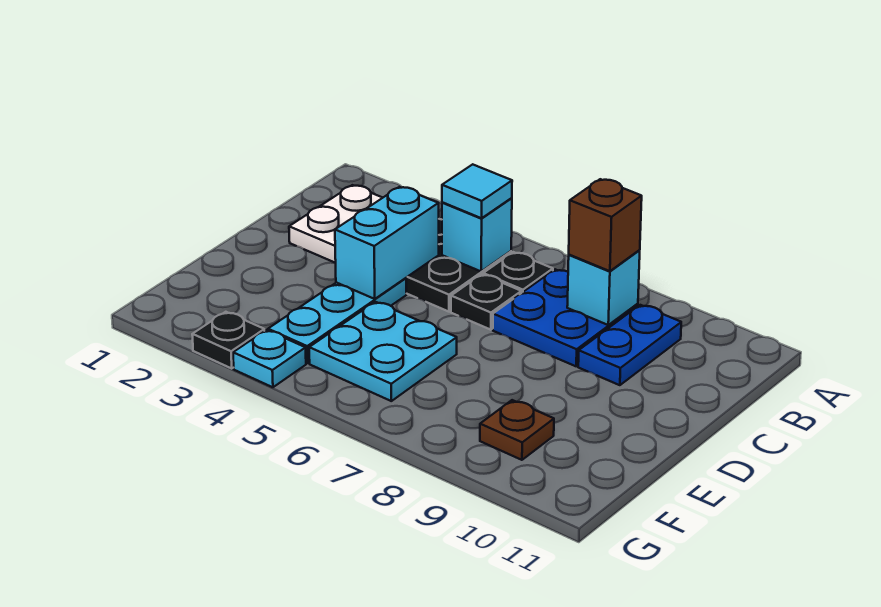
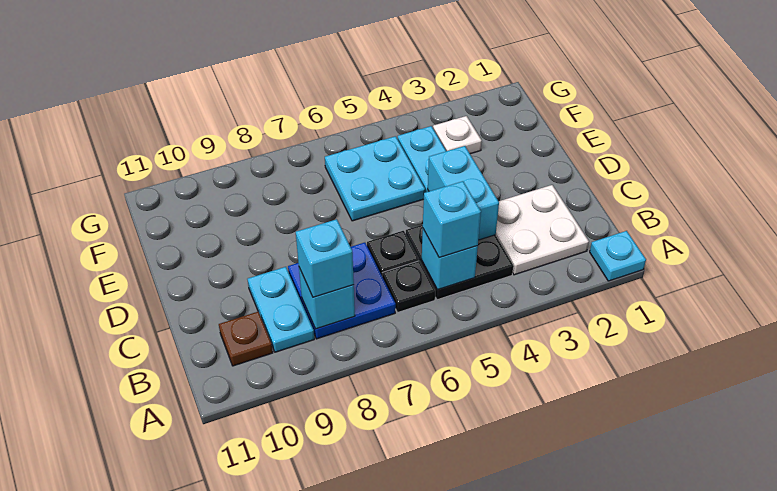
cyan tile B5 level 3 -> cyan brick B5 level 3
brown brick B8 level 3 -> cyan brick B8 level 3
blue plate B9:C9 level 1 -> cyan plate B9:C9 level 1
none -> white plate F3 level 1
brown plate F9 level 1 -> brown plate B10 level 1
black plate G3 level 1 -> none
cyan plate G4 level 1 -> cyan plate A1 level 1

